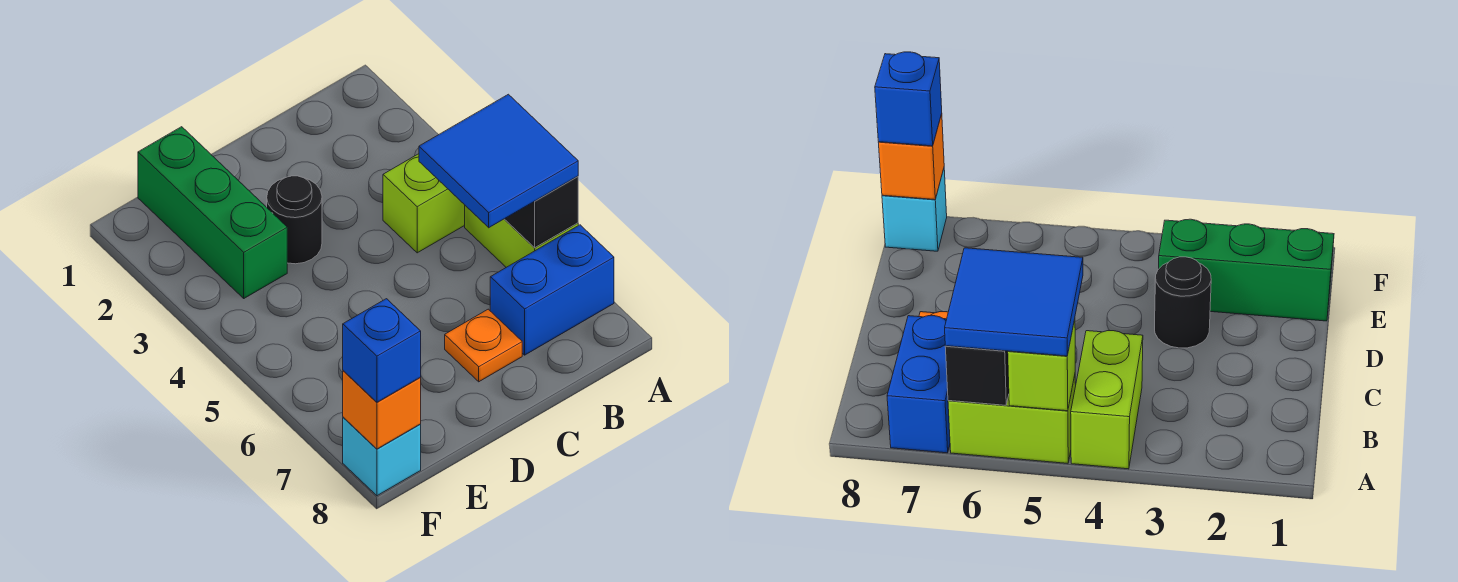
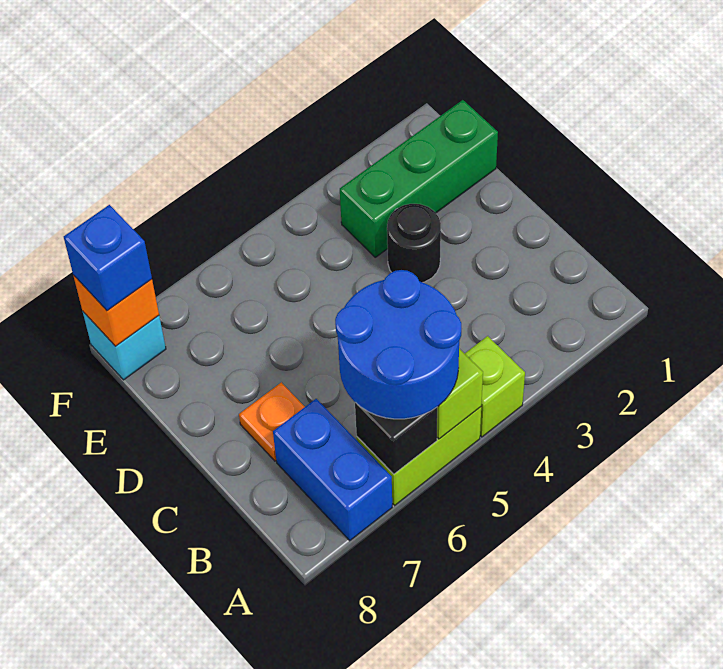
lime brick A4:B4 level 1 -> lime brick A4 level 1
blue tile A5:B6 level 3 -> blue round brick A5:B6 level 3

